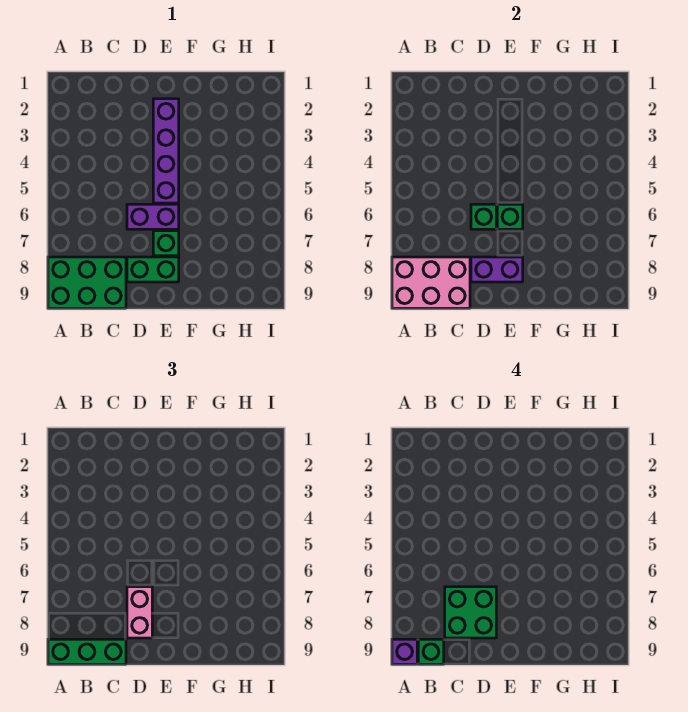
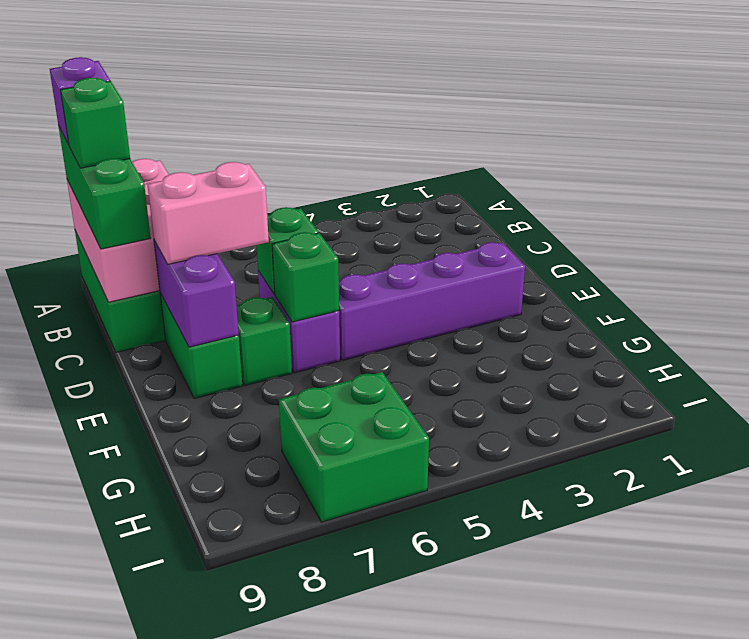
green brick C7:D8 level 4 -> green brick H6:I7 level 1

